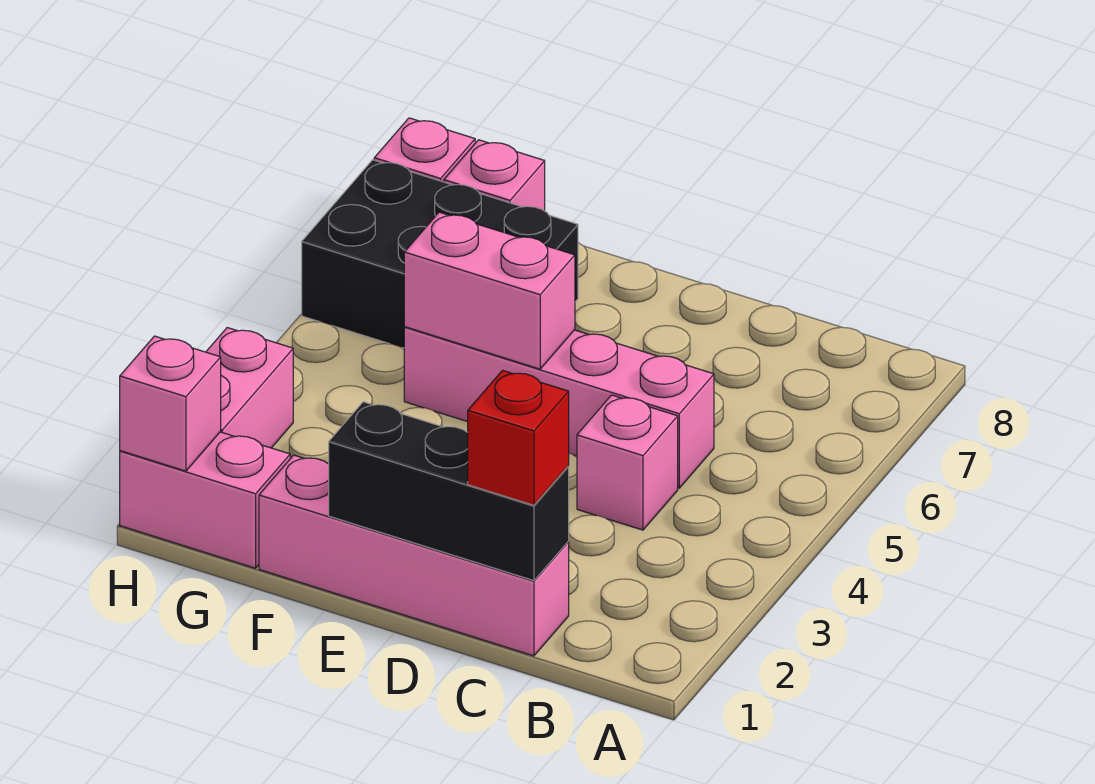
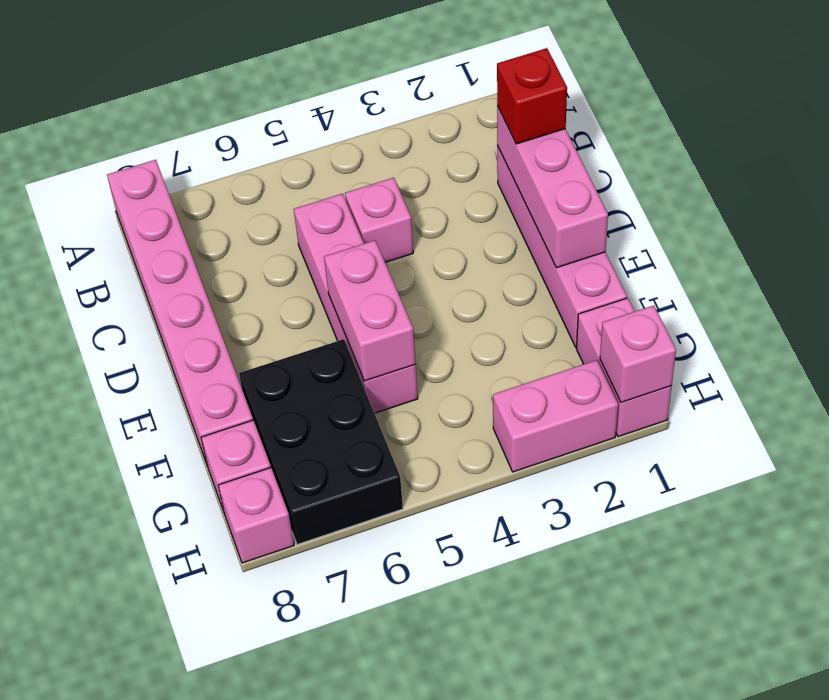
none -> pink brick A8:F8 level 1
black brick C1:E1 level 2 -> pink brick C1:E1 level 2

